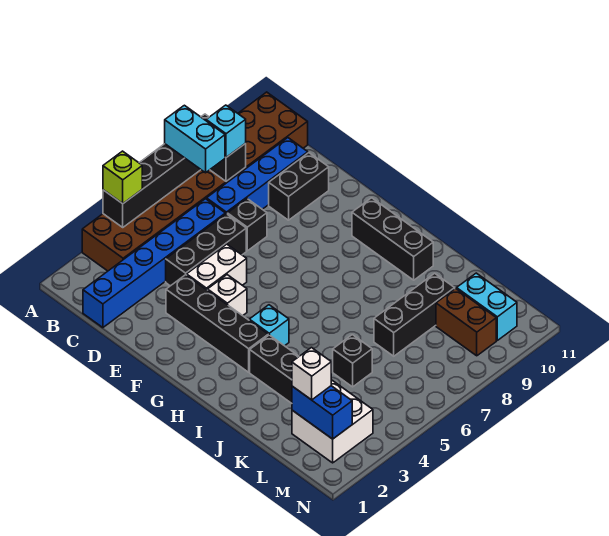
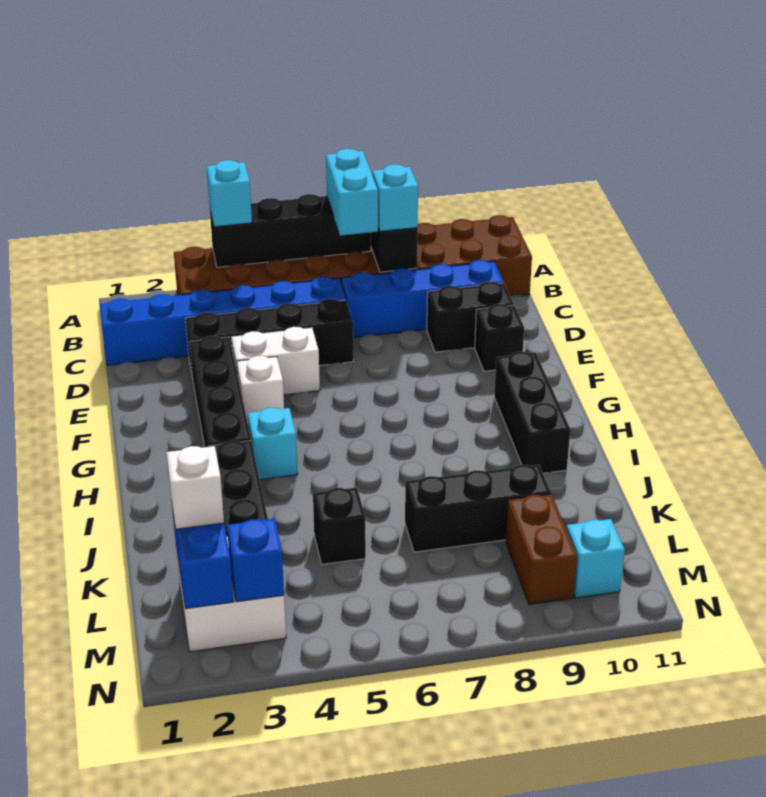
lime brick A4 level 3 -> cyan brick A4 level 3
black brick D4:D6 level 1 -> black brick D3:D6 level 1
black brick D7 level 1 -> black brick E10 level 1
cyan brick L10:M10 level 1 -> cyan brick M10 level 1
none -> blue brick M3 level 2

